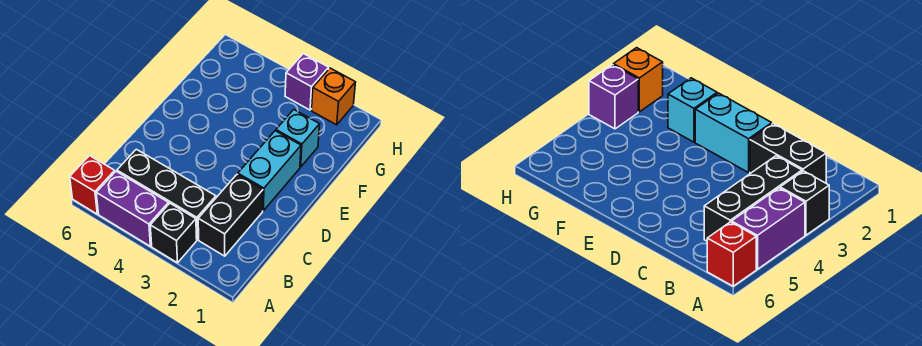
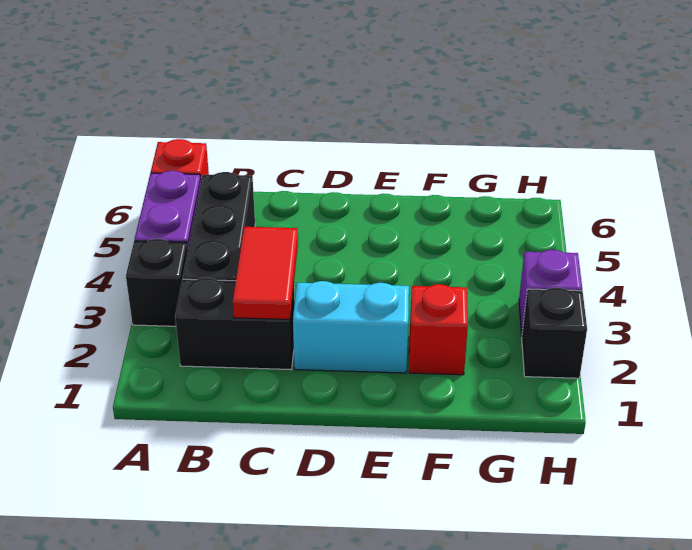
none -> red tile C2:C3 level 2
cyan brick F2 level 1 -> red brick F2 level 1
orange brick H2 level 1 -> black brick H2 level 1

